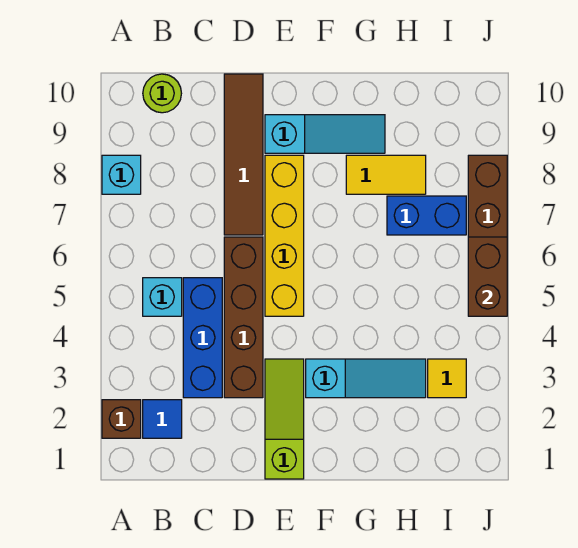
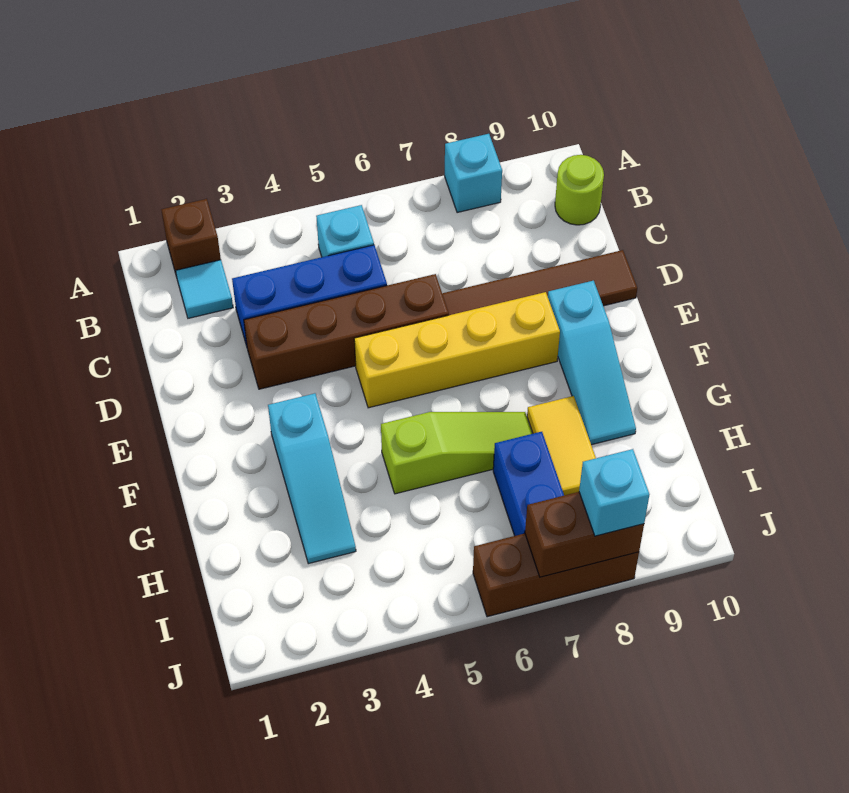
blue tile B2 level 1 -> cyan tile B2 level 1
lime slope E1:E3 level 1 top 1 -> lime slope G5:G7 level 1 top 5
yellow tile I3 level 1 -> none
brown brick J5:J6 level 2 -> brown brick J7:J8 level 2
none -> cyan brick J8 level 3

